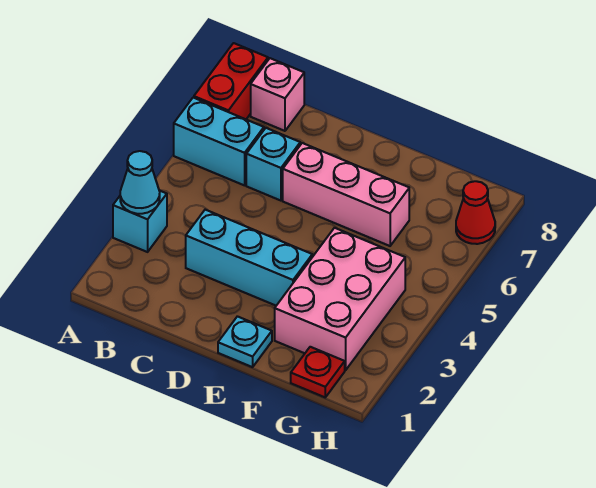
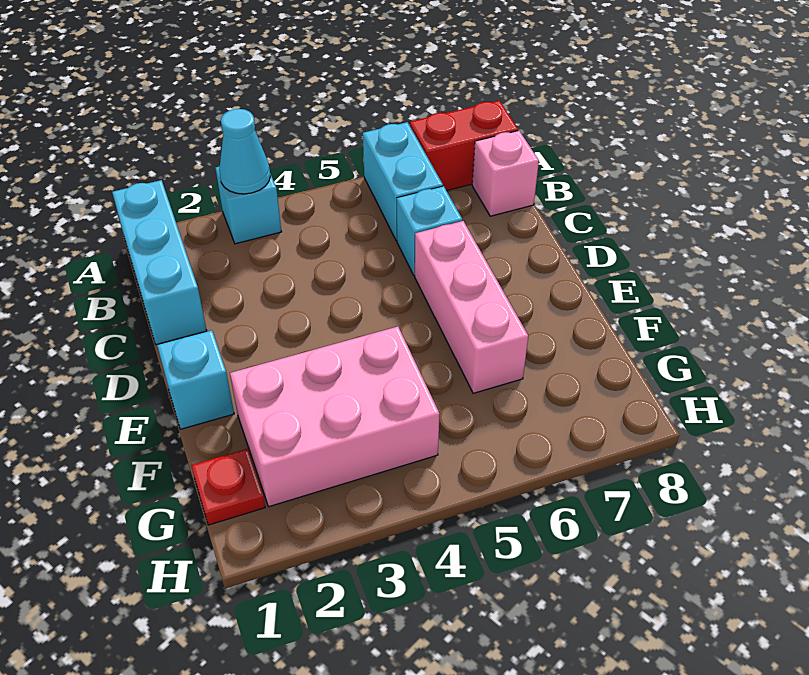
cyan brick C3:E3 level 1 -> cyan brick A1:C1 level 1
cyan plate E1 level 1 -> cyan brick E1 level 1
red cone H7 level 1 -> none

